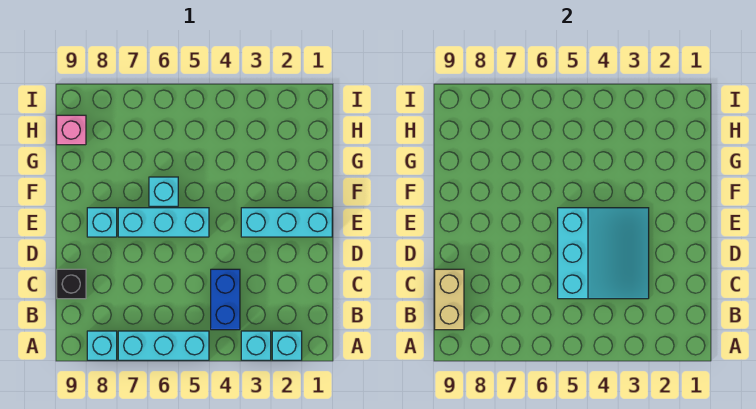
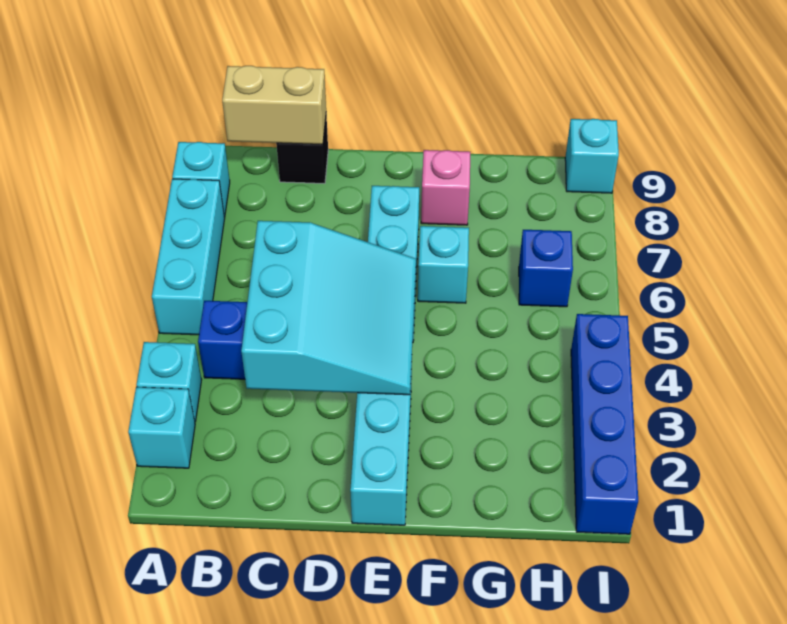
cyan slope C3:E5 level 2 top 5 -> cyan slope C3:E5 level 2 top C
cyan brick E8 level 1 -> cyan brick I9 level 1
none -> blue brick H6 level 1
pink brick H9 level 1 -> pink brick F8 level 1
none -> blue brick I1:I4 level 1

